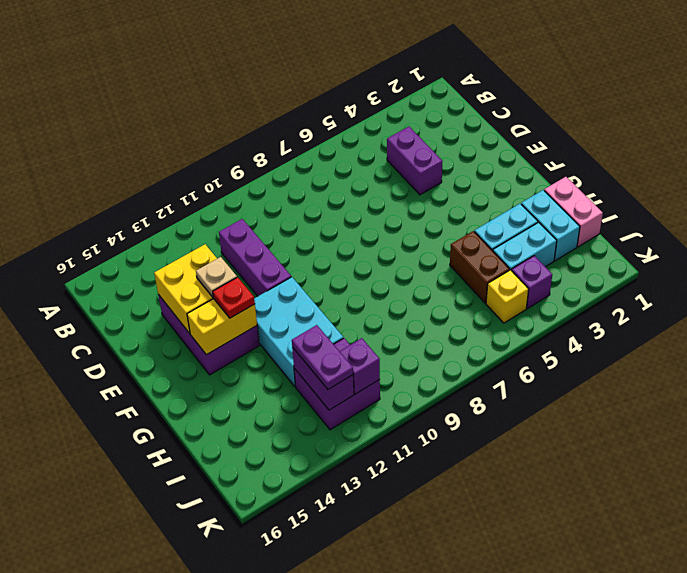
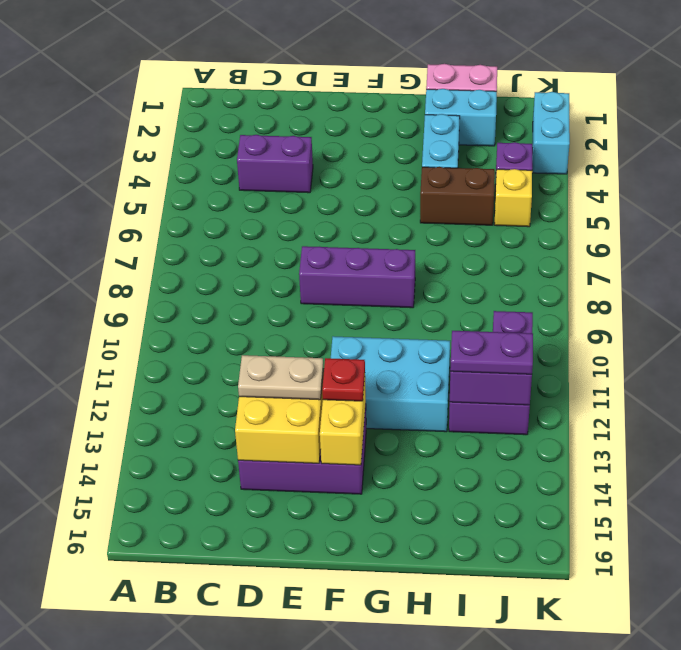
purple brick C11:E11 level 1 -> purple brick E8:G8 level 1
tan plate E13 level 3 -> tan plate D13:E13 level 3
cyan brick I3:I4 level 1 -> cyan brick K2:K3 level 1

